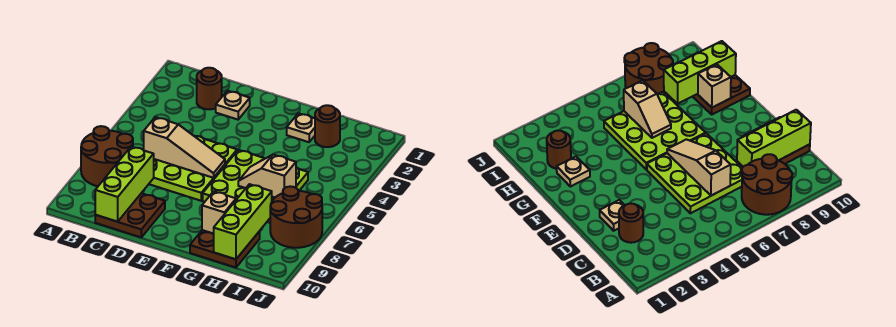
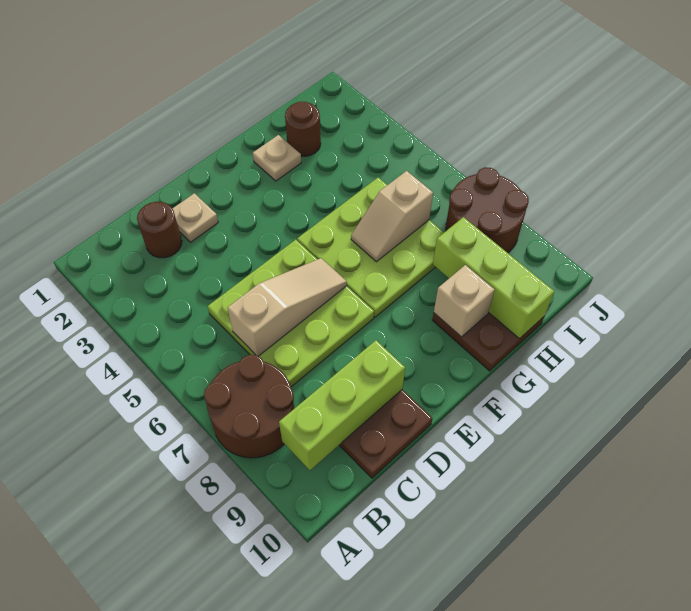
lime brick C8:C10 level 2 -> lime brick B9:D9 level 2

